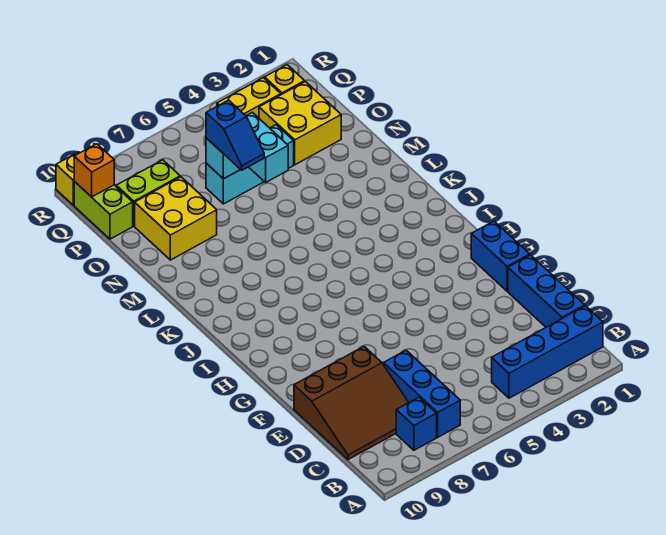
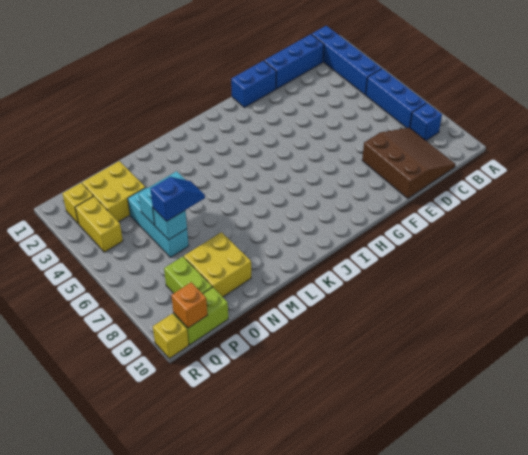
blue brick B7:D7 level 1 -> blue brick B5:B7 level 1

